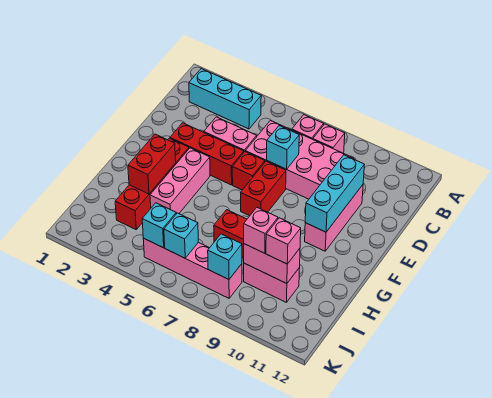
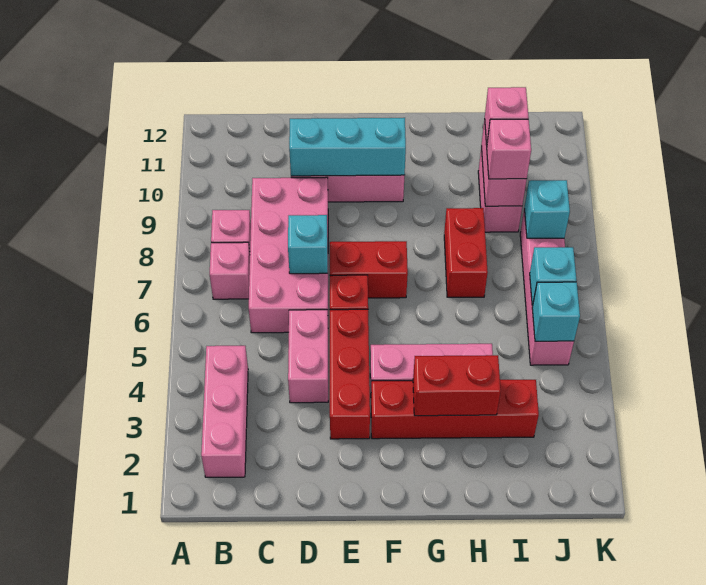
cyan brick B2:B4 level 1 -> pink brick B2:B4 level 1

